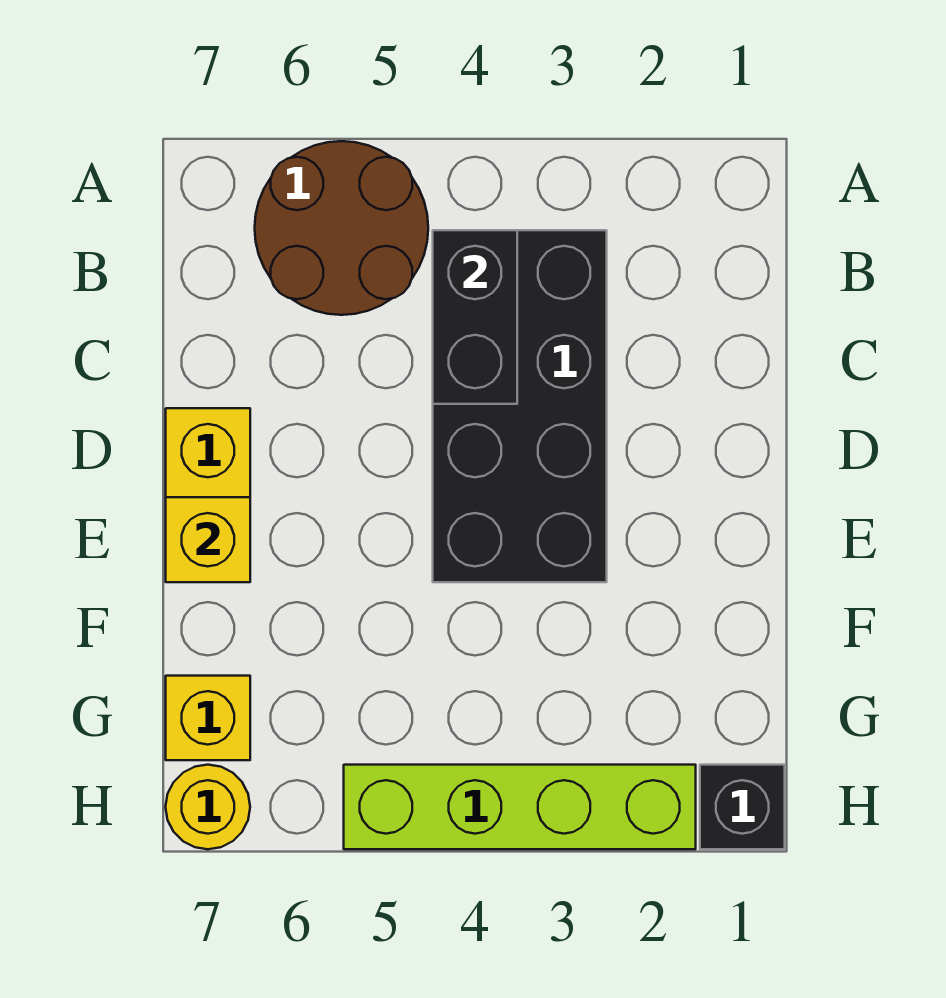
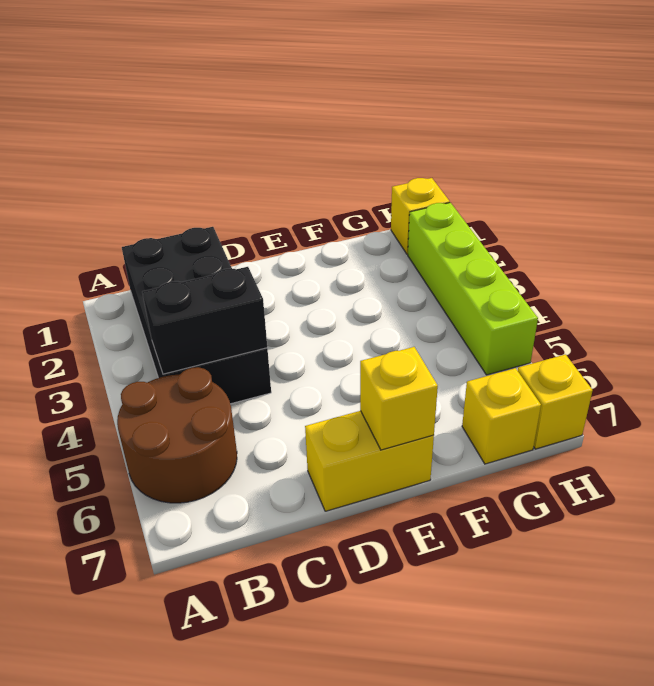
black brick B3:E4 level 1 -> black brick B1:C4 level 1
black brick H1 level 1 -> yellow brick H1 level 1
yellow round brick H7 level 1 -> yellow brick H7 level 1

